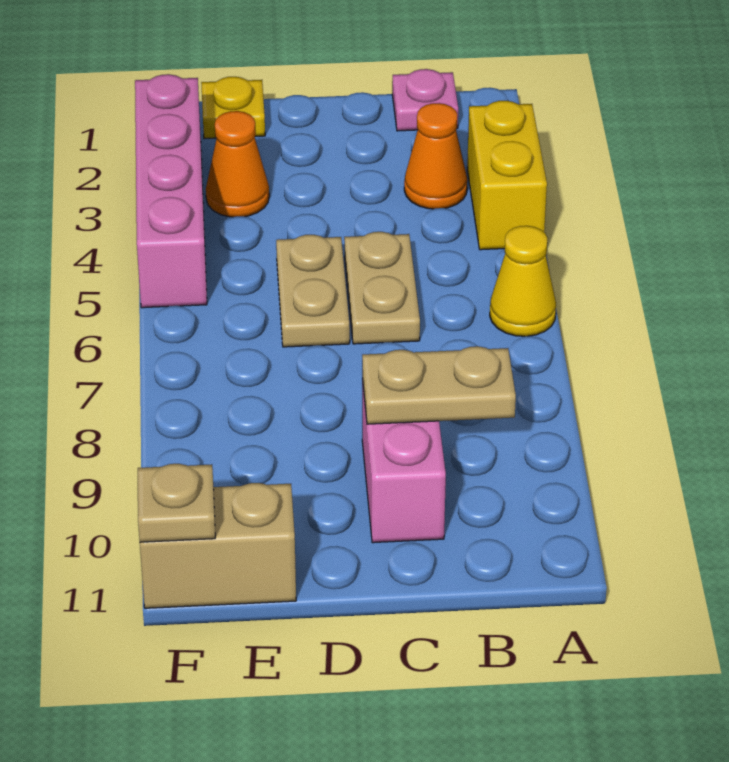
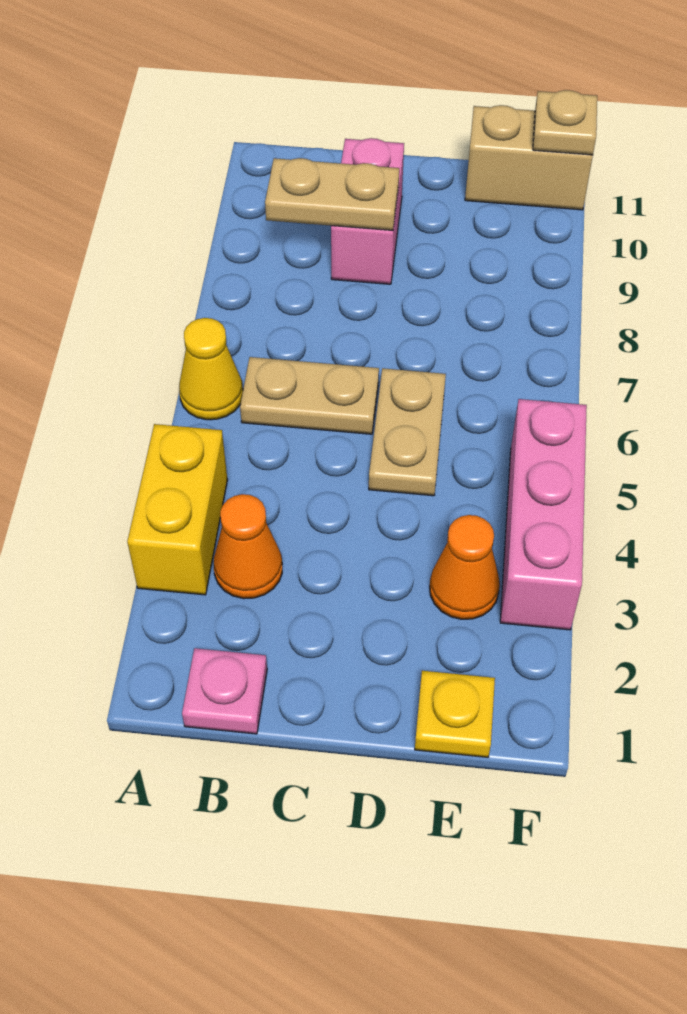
tan plate C5:C6 level 1 -> tan plate B6:C6 level 1
pink brick F2:F5 level 1 -> pink brick F3:F5 level 1

